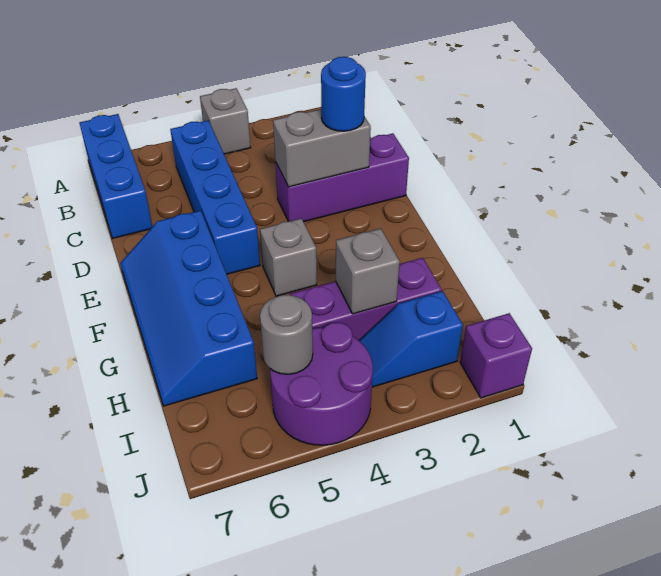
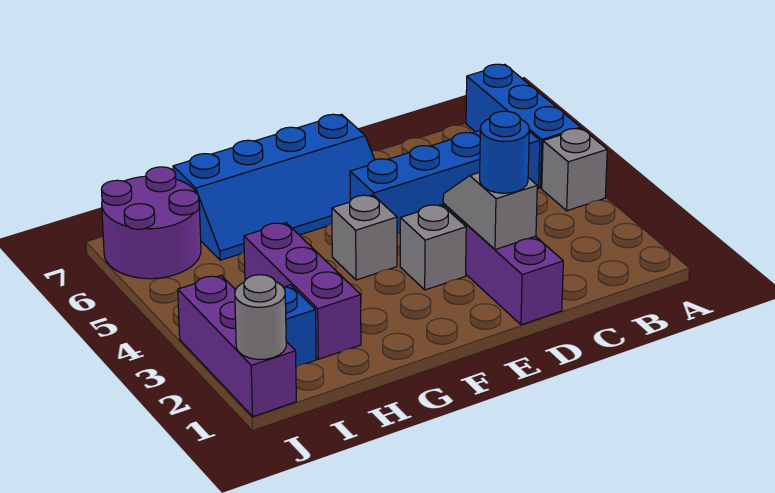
blue brick A7:C7 level 1 -> blue brick A5:A7 level 1
grey brick D2:D3 level 2 -> grey slope D2:D3 level 2 top 2
blue slope E6:H7 level 1 top 6 -> blue slope E6:H7 level 1 top 7
grey brick H3 level 2 -> grey brick E3 level 1
purple round brick I4:J5 level 1 -> purple round brick I6:J7 level 1
grey round brick I5 level 2 -> grey round brick J1 level 2
purple brick J1 level 1 -> purple brick J1:J3 level 1

